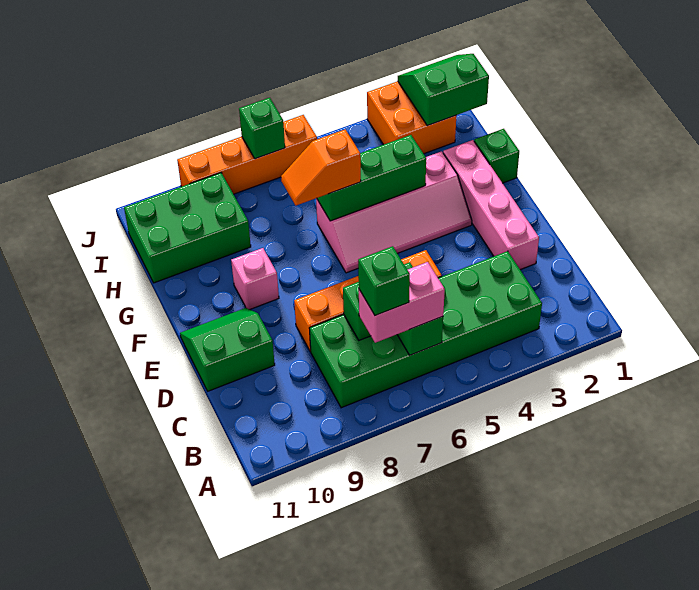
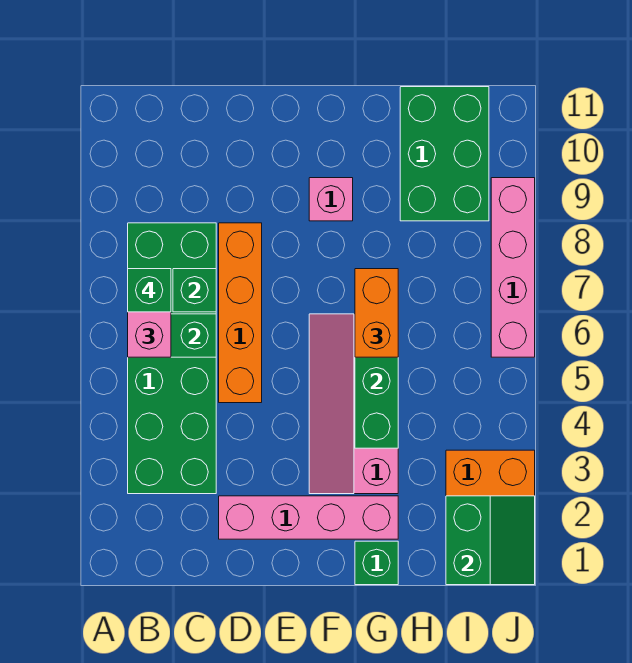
green slope D10:E11 level 1 top D -> none
orange slope G6:G7 level 3 top 6 -> orange brick G6:G7 level 3
orange brick J6:J9 level 1 -> pink brick J6:J9 level 1
green brick J7 level 2 -> none

